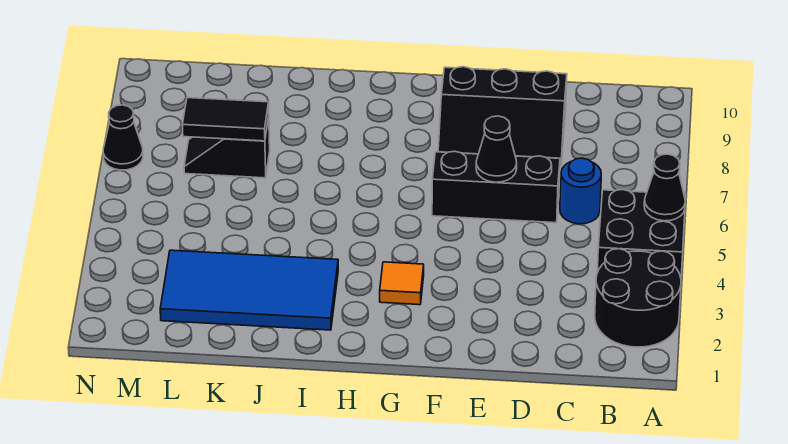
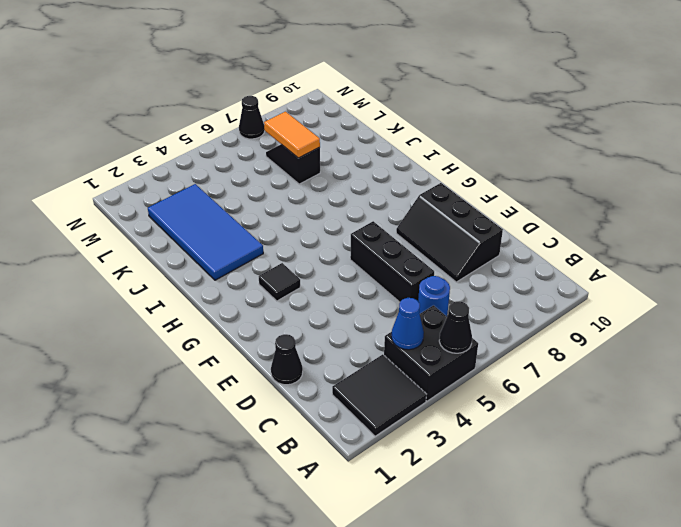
black round brick A2:B3 level 1 -> black tile A2:B3 level 1
none -> blue cone B4 level 2
black cone E6 level 2 -> black cone D1 level 1
orange tile G3 level 1 -> black tile G3 level 1
black tile K7:L7 level 2 -> orange tile K7:L7 level 2

